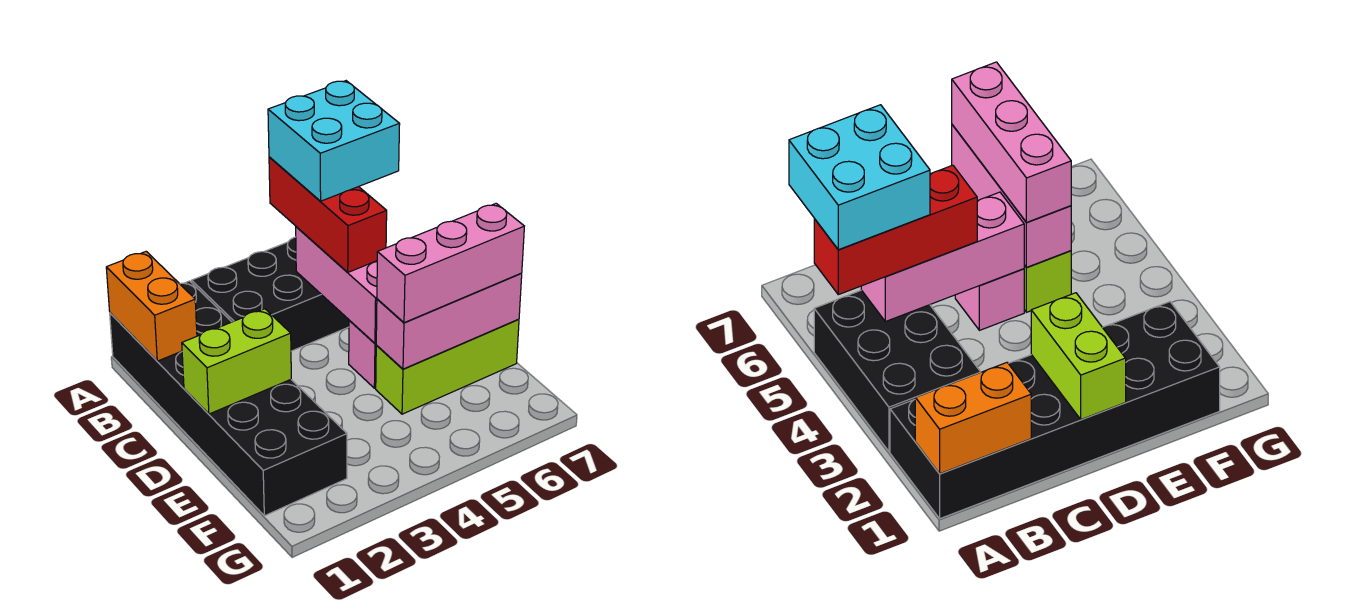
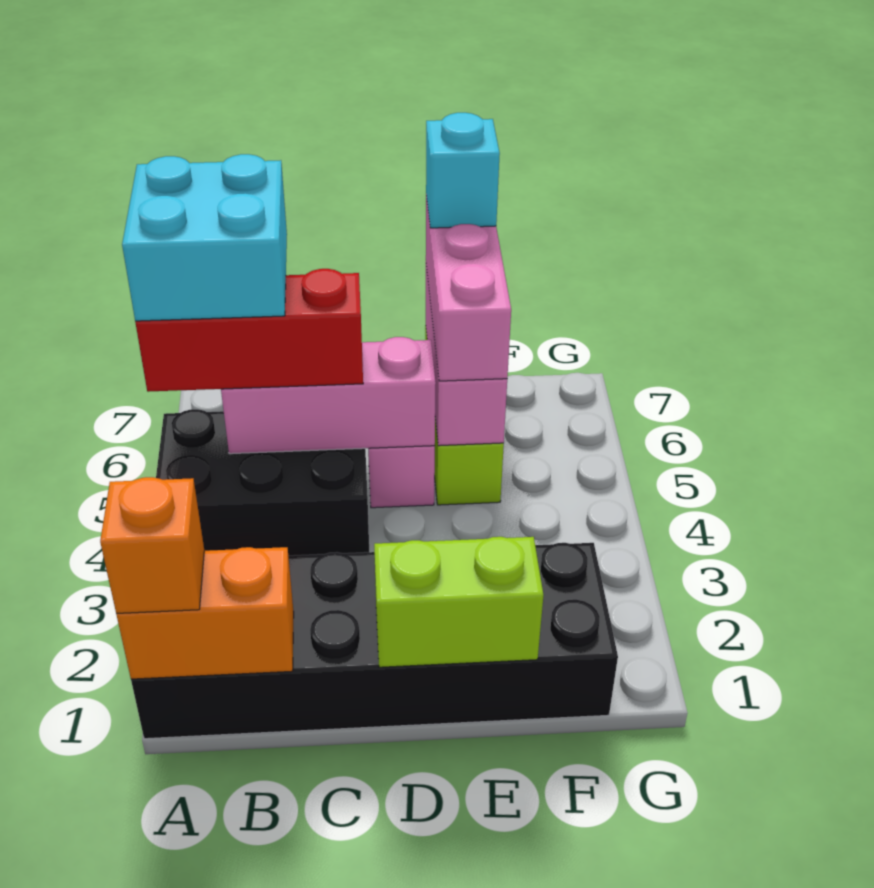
none -> orange brick A1 level 3
black brick A3:B5 level 1 -> black brick A4:C5 level 1
lime brick D1:D2 level 2 -> lime brick D1:E1 level 2
none -> cyan brick E7 level 4

